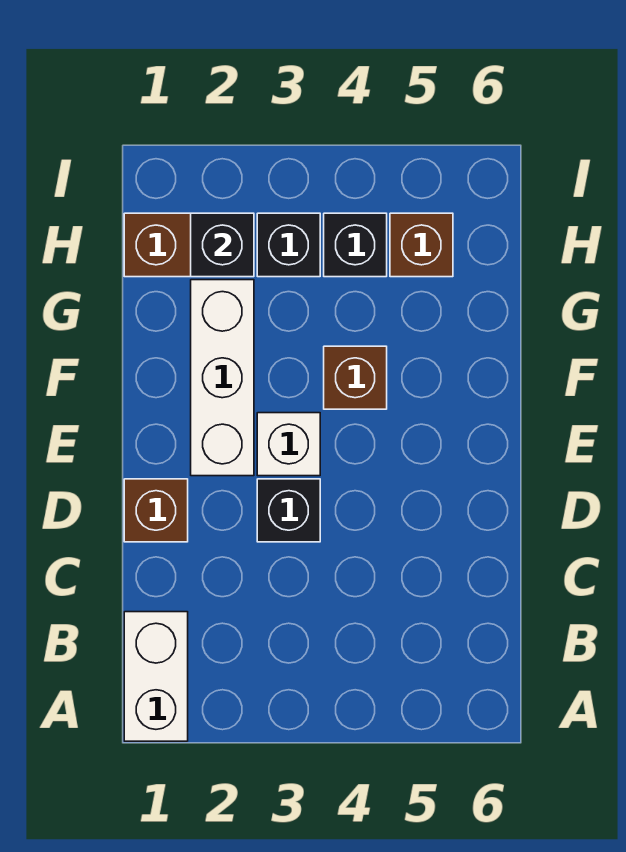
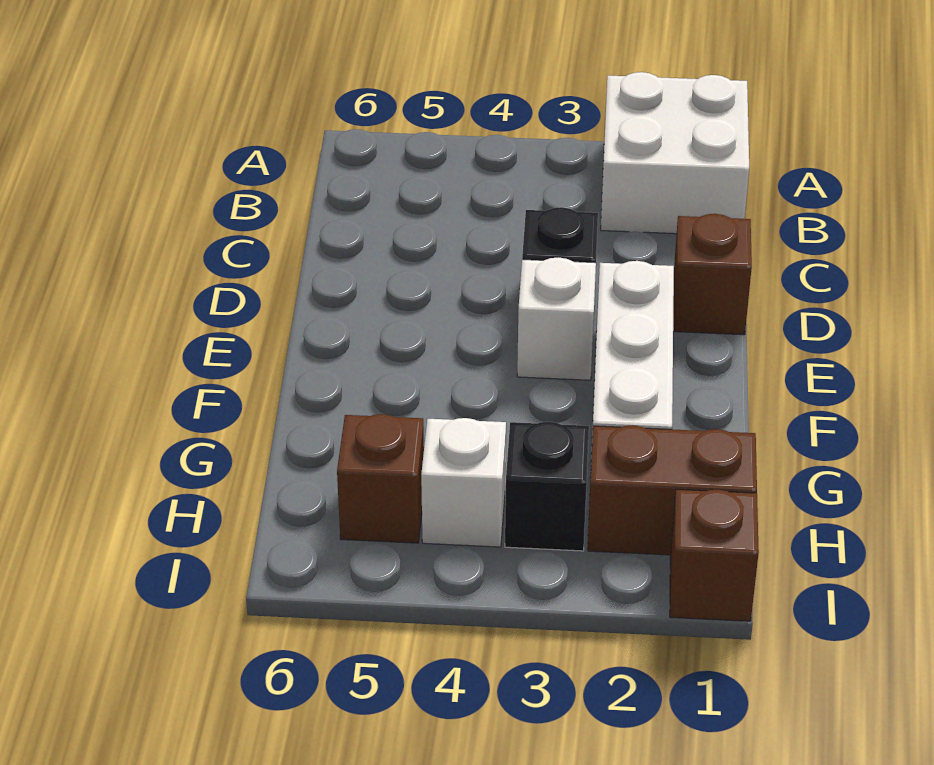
white brick A1:B1 level 1 -> white brick A1:B2 level 1
brown brick F4 level 1 -> brown brick I1 level 1
black brick H2 level 2 -> none
black brick H4 level 1 -> white brick H4 level 1

